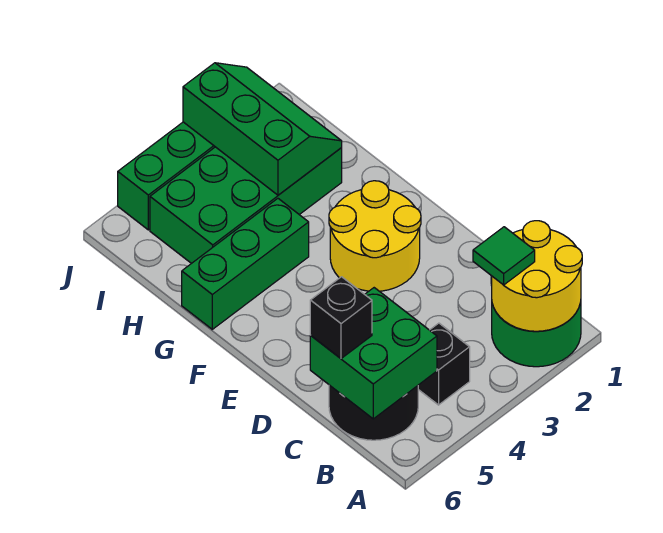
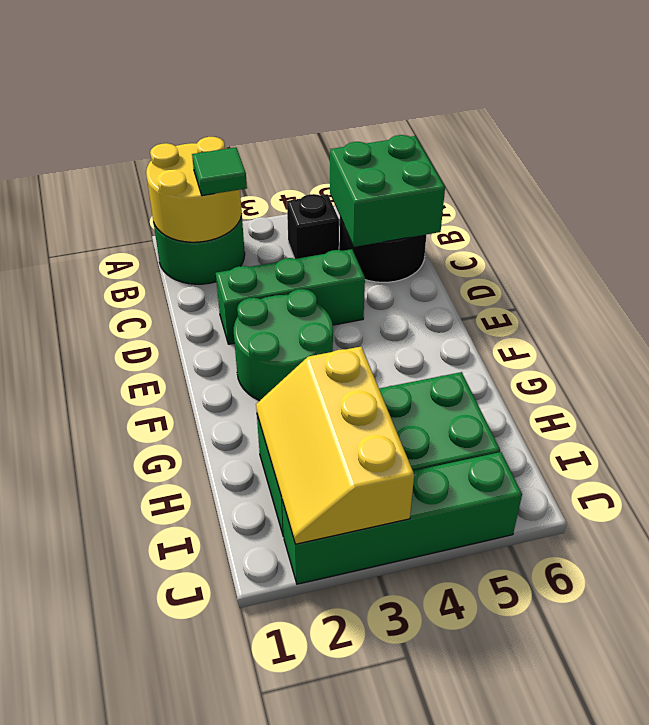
black brick C6 level 3 -> none
yellow round brick E2:F3 level 1 -> green round brick E2:F3 level 1
green brick G4:G6 level 1 -> green brick D2:D4 level 1
green slope H2:J3 level 2 top 3 -> yellow slope H2:J3 level 2 top 3

